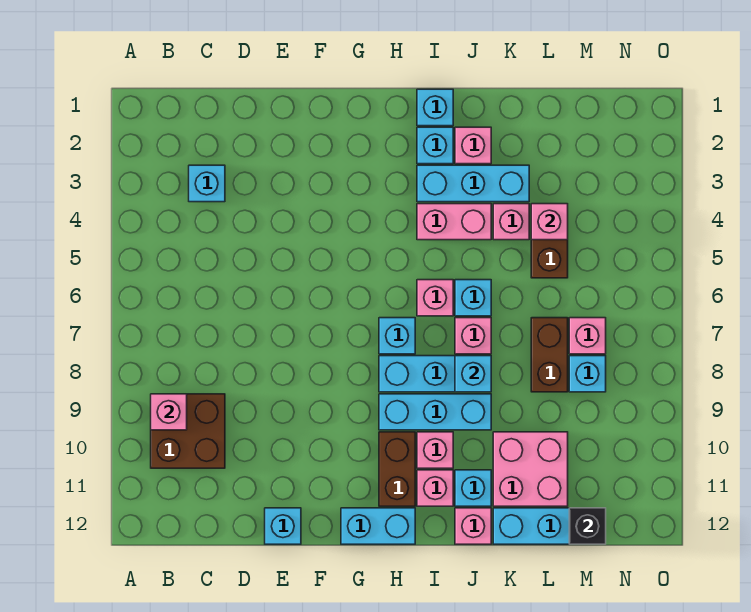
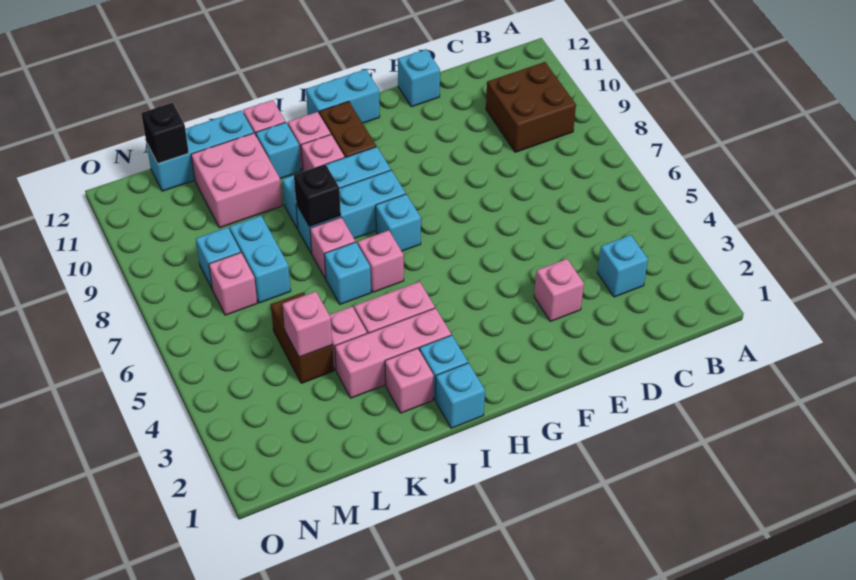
pink brick B9 level 2 -> pink brick E3 level 1
cyan brick I3:K3 level 1 -> pink brick I3:K3 level 1
cyan brick J8 level 2 -> black brick J8 level 2
brown brick L7:L8 level 1 -> cyan brick L7:L8 level 1

